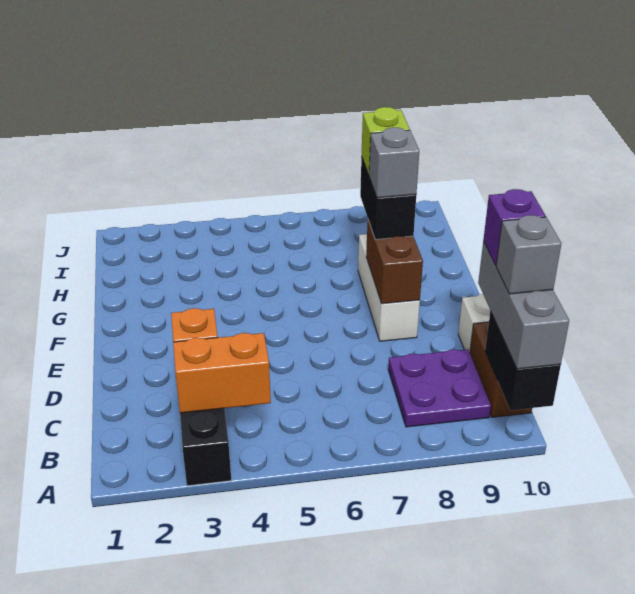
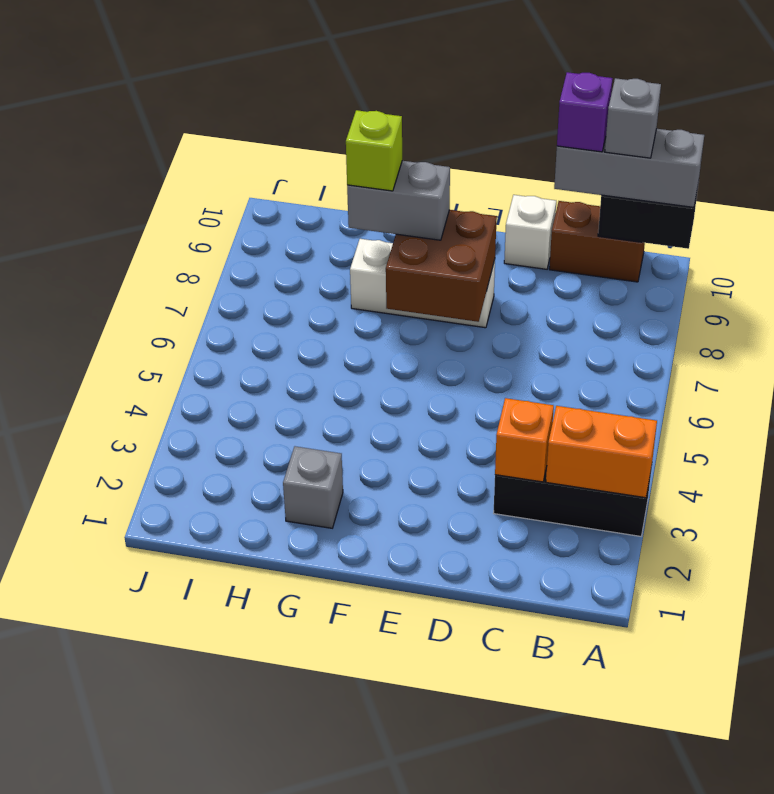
orange brick B3:B4 level 2 -> orange brick A3:B3 level 2
purple plate B8:C9 level 1 -> none
brown brick E8:F8 level 2 -> brown brick E7:F8 level 2
black brick F8:G8 level 3 -> grey brick F8:G8 level 3
grey brick F8 level 4 -> grey brick G2 level 1

